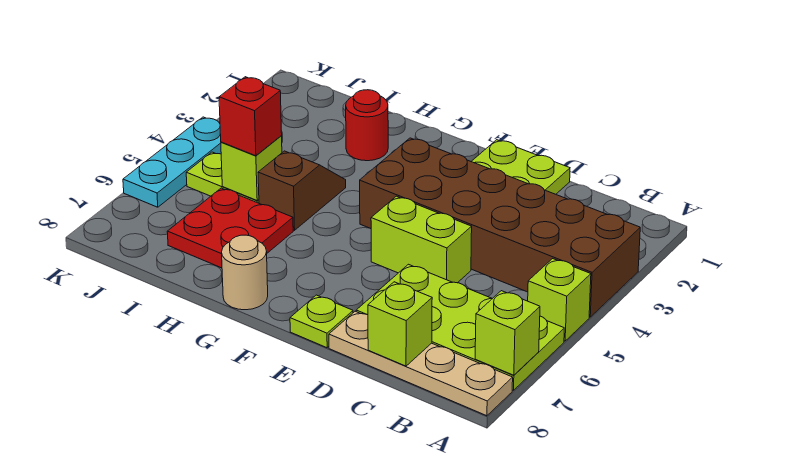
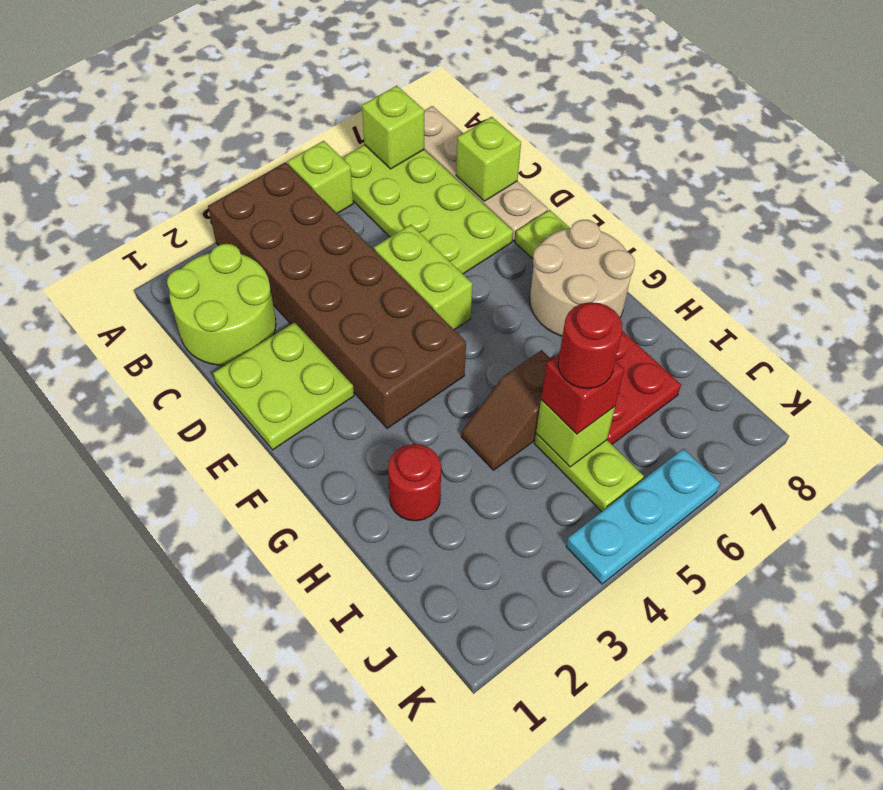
none -> lime round brick B1:C2 level 1
tan round brick G8 level 1 -> tan round brick F7:G8 level 1
none -> red round brick I5 level 4

